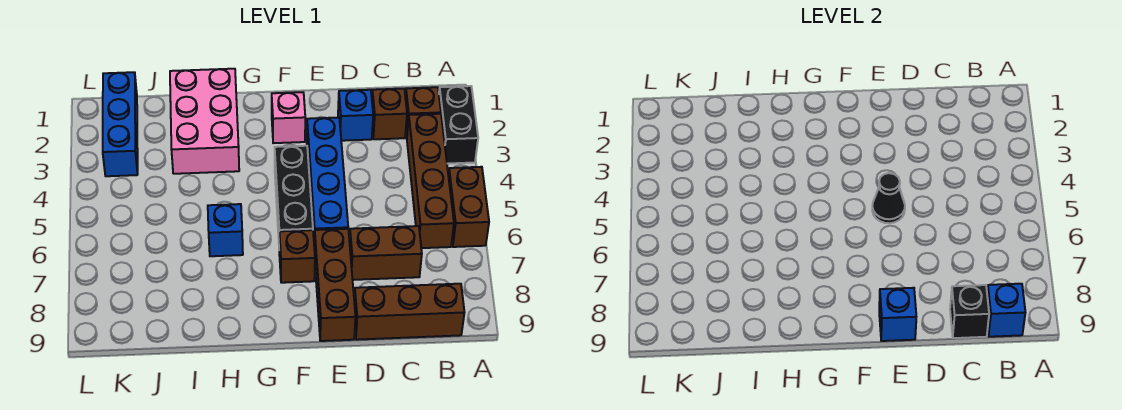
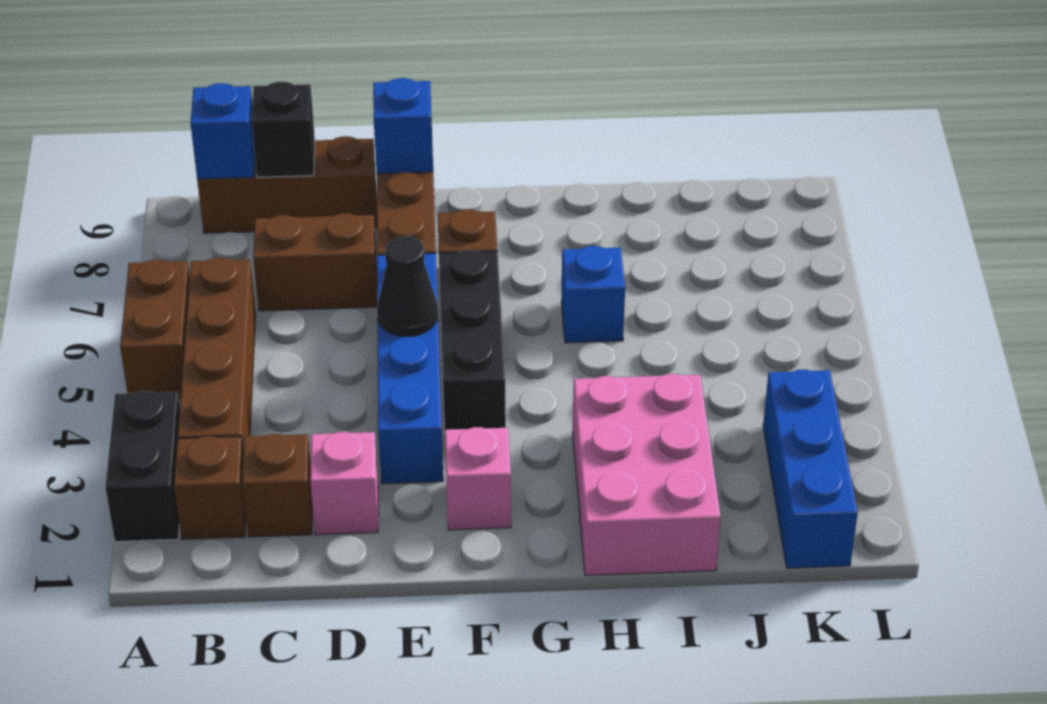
blue brick D2 level 1 -> pink brick D2 level 1

